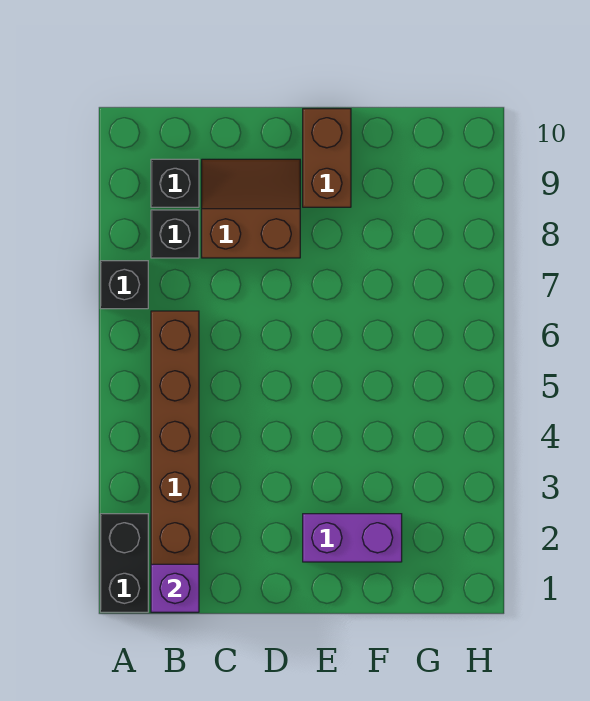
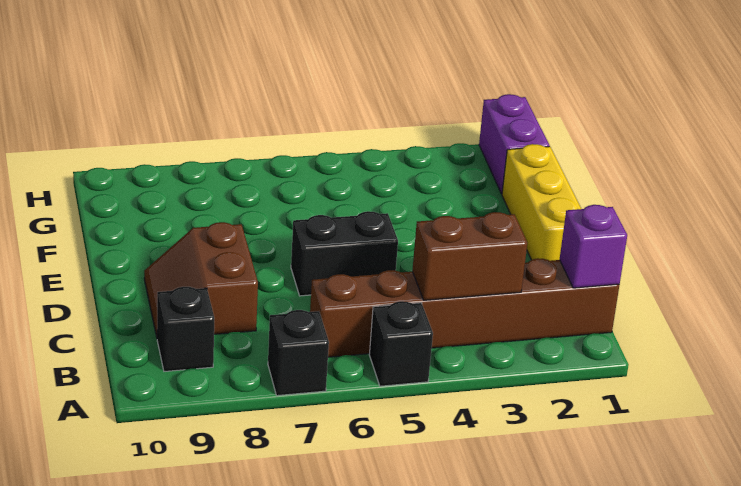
black brick A1:A2 level 1 -> black brick D5:D6 level 1
black brick B8 level 1 -> black brick A5 level 1
none -> yellow brick D1:F1 level 1
purple brick E2:F2 level 1 -> purple brick G1:H1 level 1
brown brick E9:E10 level 1 -> brown brick B3:B4 level 2

